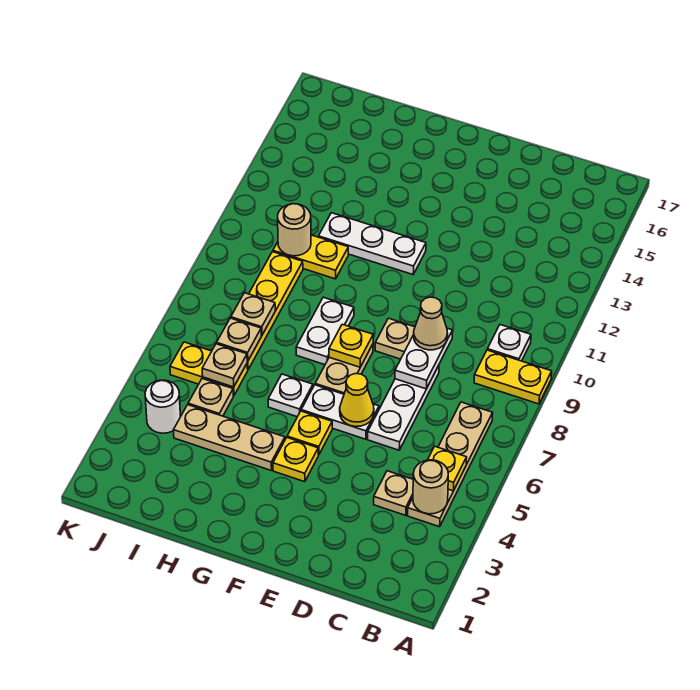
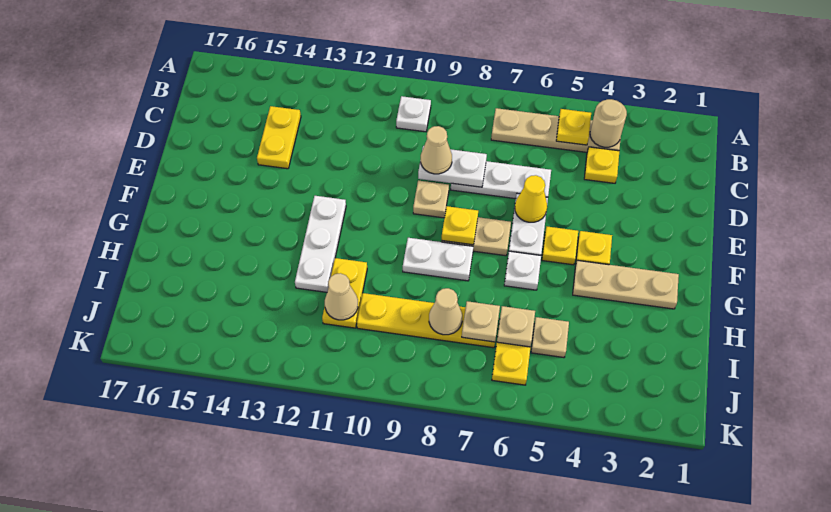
yellow plate A9:B9 level 1 -> yellow plate C14:D14 level 1
tan plate C4 level 1 -> yellow plate C4 level 1
tan plate G4:I4 level 1 -> tan plate G2:G4 level 1
tan plate I8 level 2 -> tan cone I8 level 2
tan round brick I11 level 2 -> tan cone I11 level 2
white round brick J4 level 1 -> none

